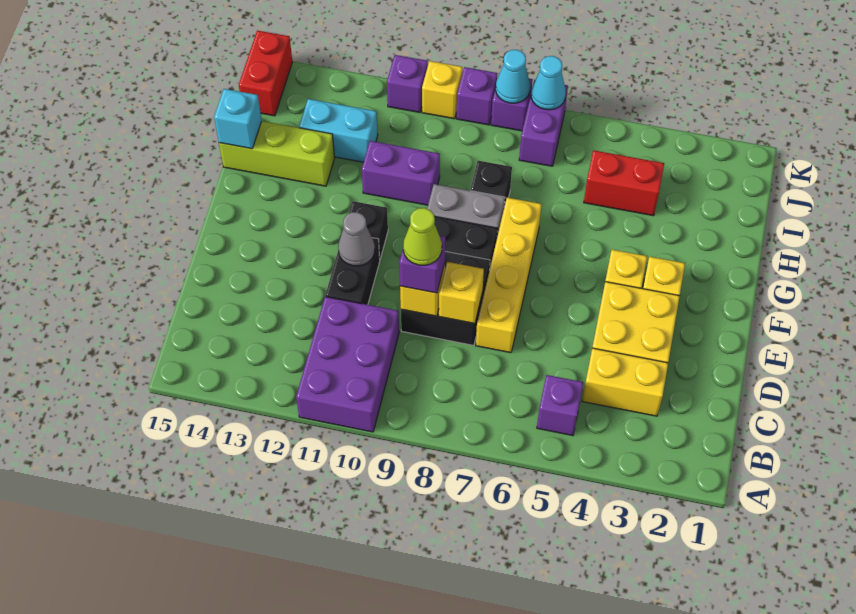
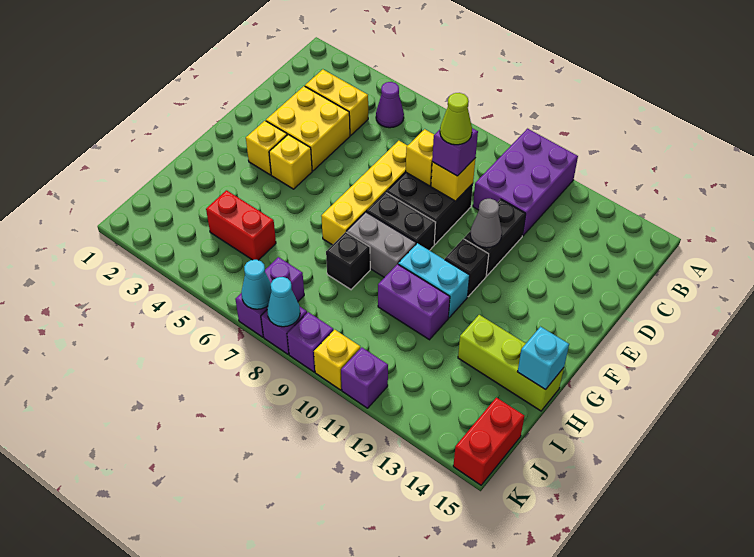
purple brick B5 level 1 -> purple cone B5 level 1
cyan brick I12:I13 level 1 -> cyan brick G10:G11 level 1

